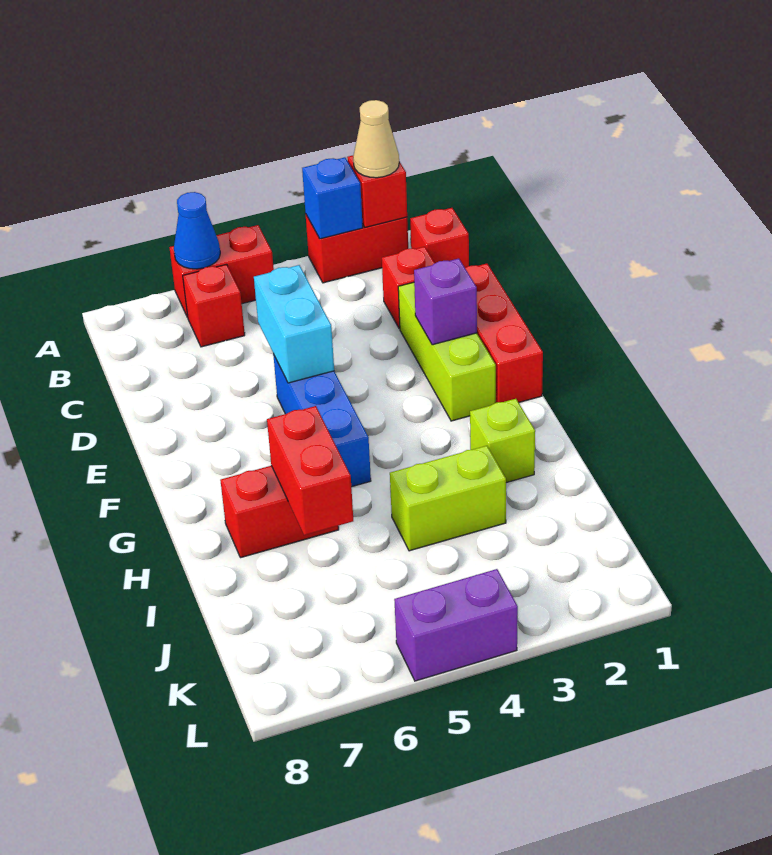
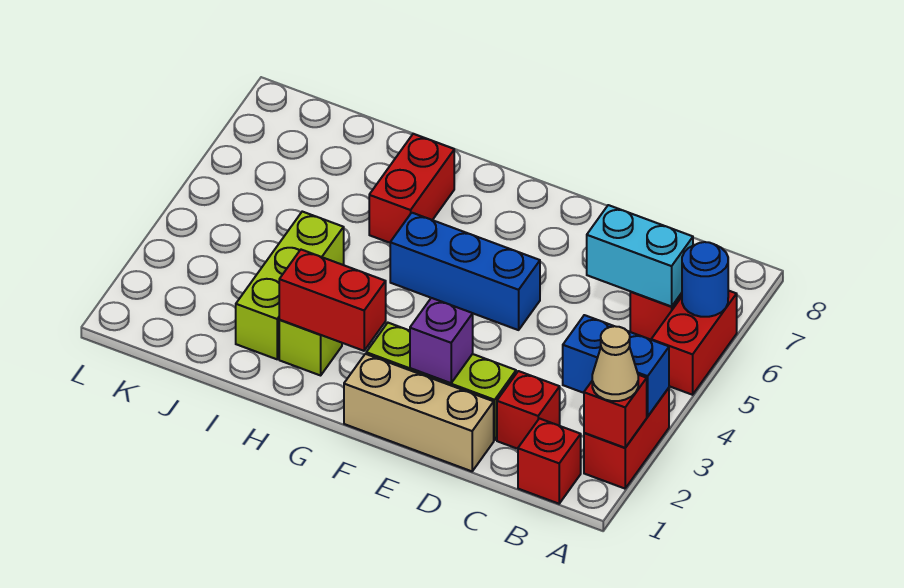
blue brick A3 level 2 -> blue brick A3:B3 level 2
blue cone A6 level 2 -> blue round brick A6 level 2
red brick D1:F1 level 1 -> tan brick D1:F1 level 1
cyan brick D5:E5 level 2 -> cyan brick B6:C6 level 2
red brick H6:I6 level 2 -> red brick G2:H2 level 2
lime brick I3:I4 level 1 -> lime brick I2:I4 level 1
purple brick L4:L5 level 1 -> none

